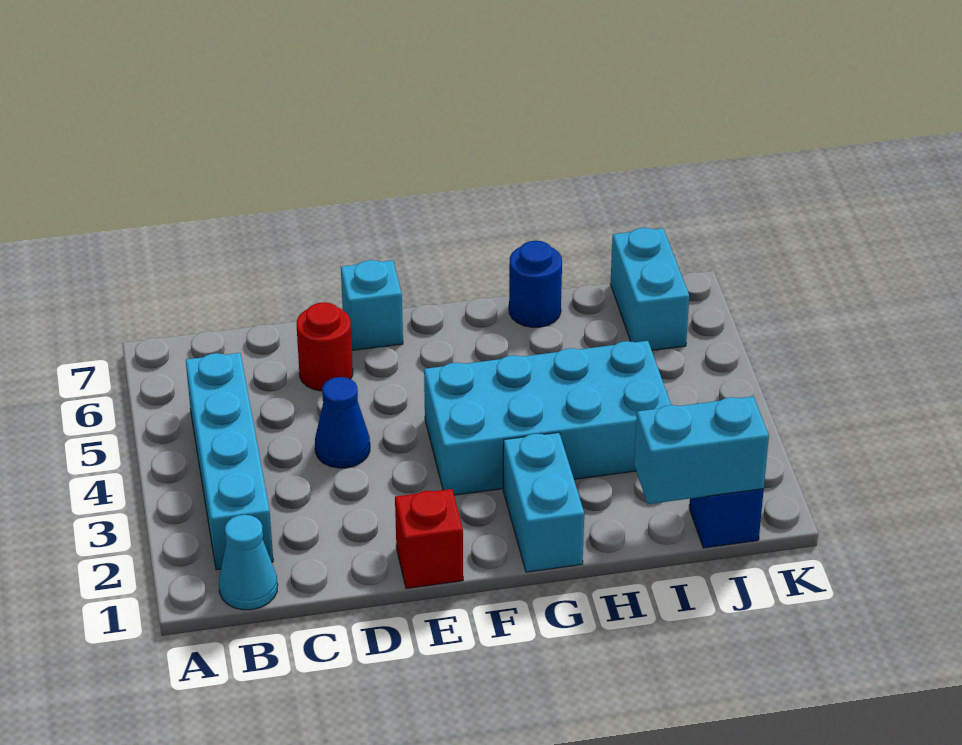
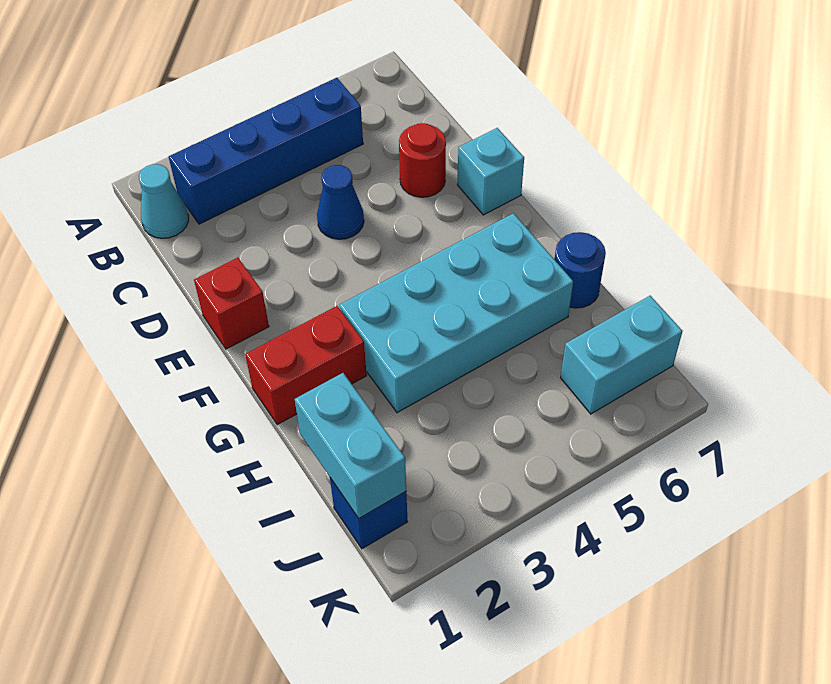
cyan brick B2:B5 level 1 -> blue brick B2:B5 level 1
cyan brick F3:I4 level 1 -> cyan brick G3:H6 level 1
cyan brick G1:G2 level 1 -> red brick G1:G2 level 1

